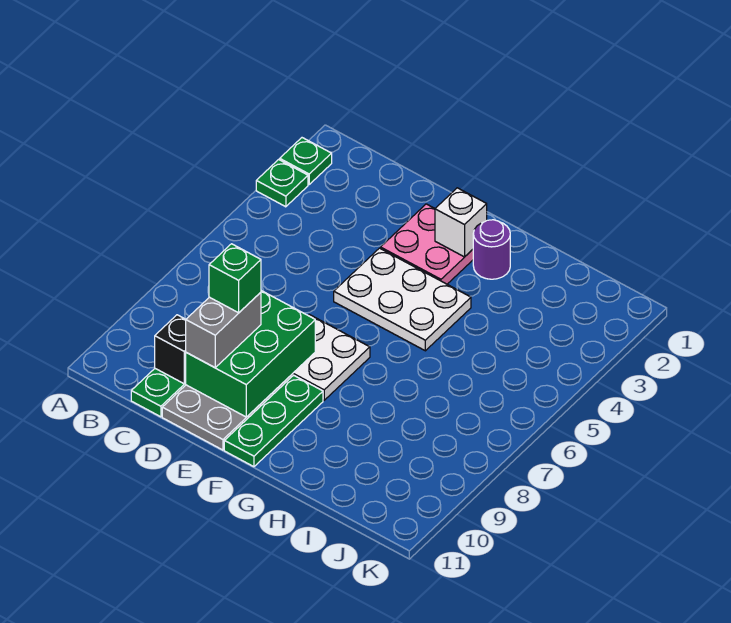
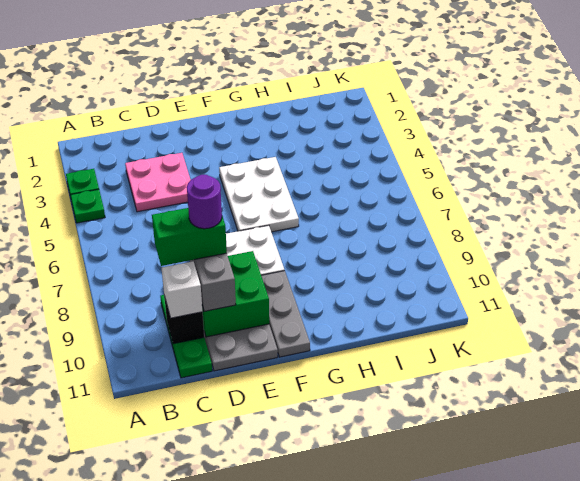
green plate A2 level 1 -> green plate A4 level 1
green brick D8:E10 level 2 -> green brick D9:E10 level 2
green brick D9 level 4 -> green brick C9:D9 level 4
pink plate E2:F3 level 1 -> pink plate C3:D4 level 1
white plate E4:G5 level 1 -> white plate F4:G6 level 1
white brick F2 level 2 -> white brick C10 level 3
green plate F9:F11 level 1 -> grey plate F9:F11 level 1
purple round brick G2 level 1 -> purple round brick D9 level 5

